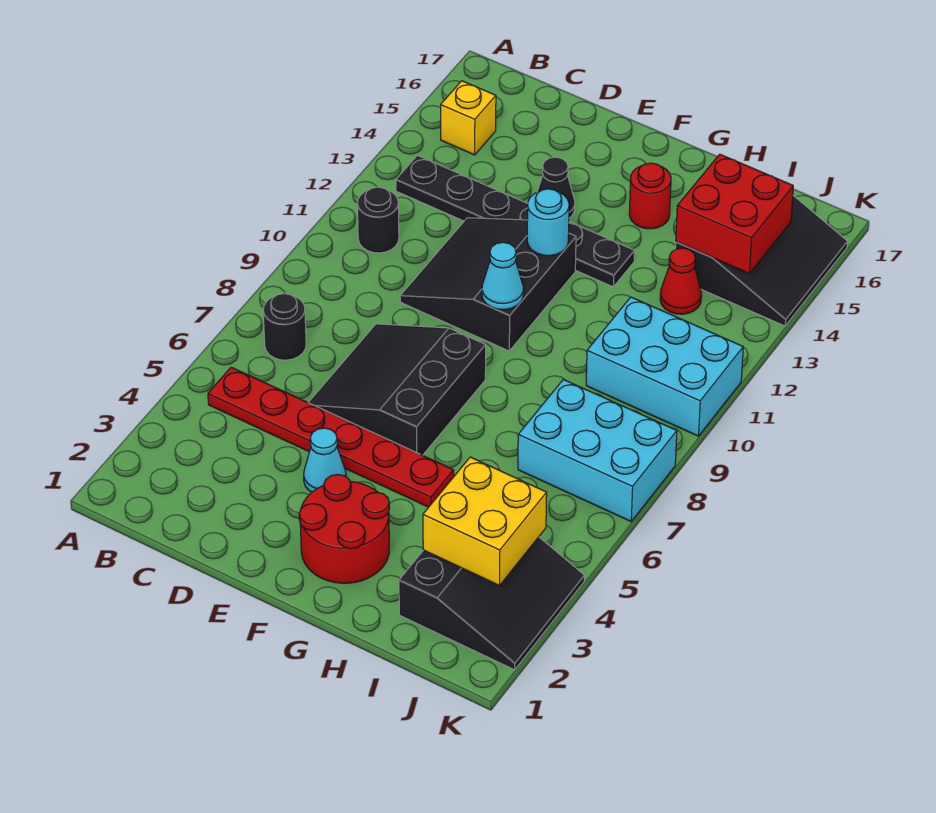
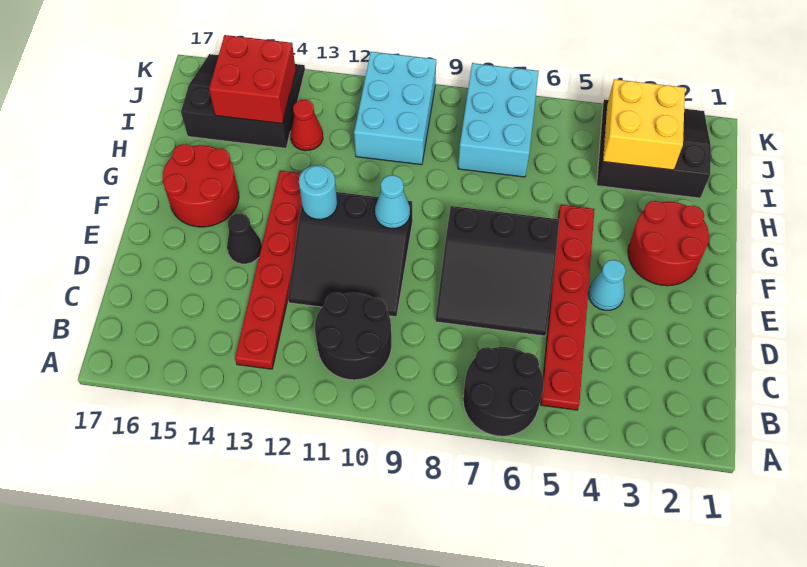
black round brick B7 level 1 -> black round brick A6:B7 level 1
black round brick B11 level 1 -> black round brick B10:C11 level 1
black plate B13:G13 level 1 -> red plate B13:G13 level 1
yellow brick B15 level 1 -> none
red round brick G15 level 1 -> red round brick F15:G16 level 1

